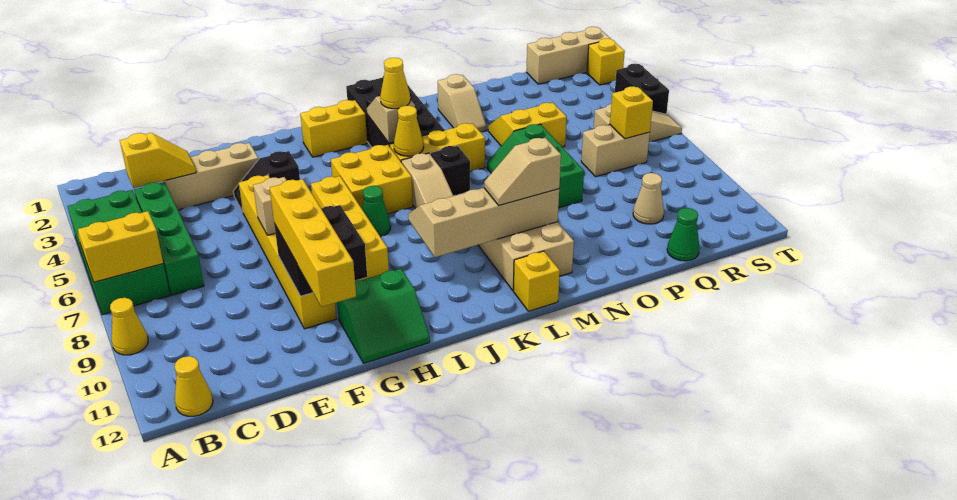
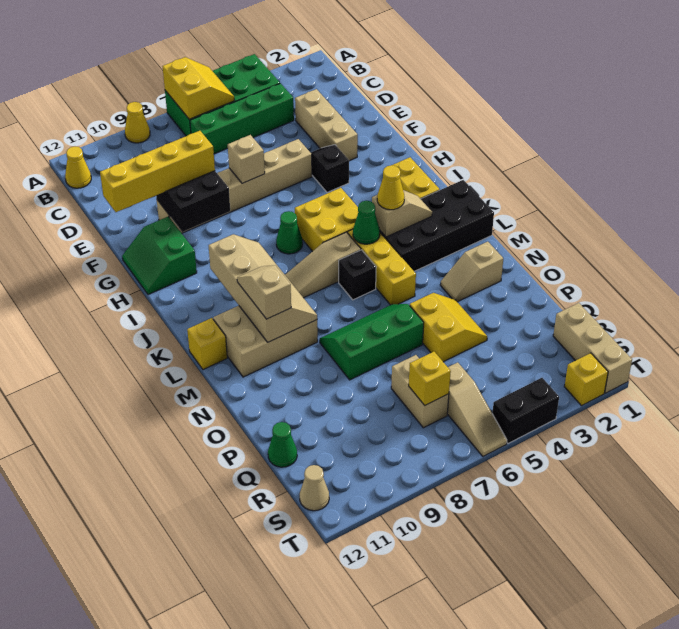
yellow slope C3:D3 level 2 top C -> none
yellow brick F5:F10 level 1 -> tan brick F5:F10 level 1
yellow brick H6:H9 level 1 -> none
yellow cone K5 level 2 -> green cone K5 level 2
tan cone Q10 level 1 -> tan cone S12 level 1

